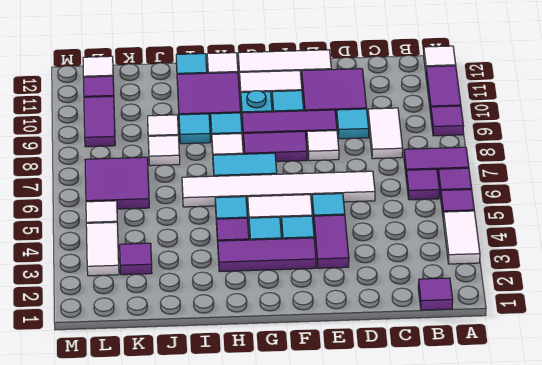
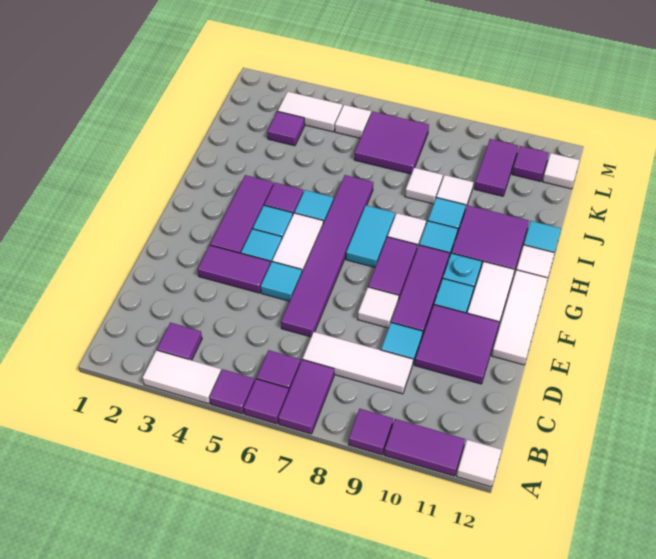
purple tile B1 level 1 -> purple tile B3 level 1
white tile C8:C9 level 1 -> white tile C7:C9 level 1
white tile D6:I6 level 1 -> purple tile D6:I6 level 1
purple tile L9:L10 level 1 -> purple tile K10:L10 level 1

